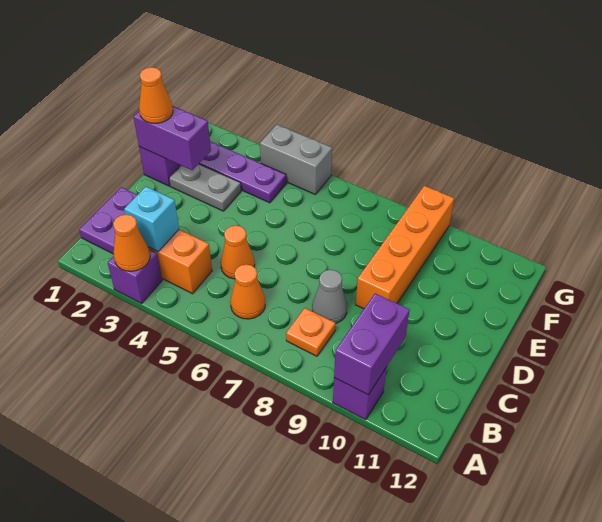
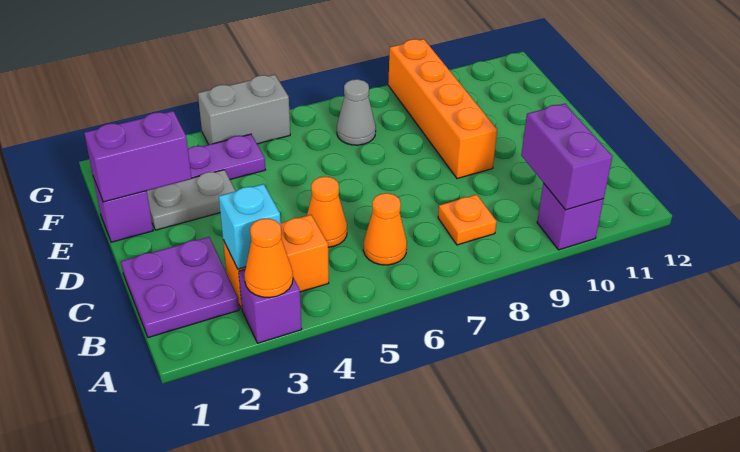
grey cone C8 level 1 -> grey cone F7 level 1
orange cone E1 level 3 -> none

